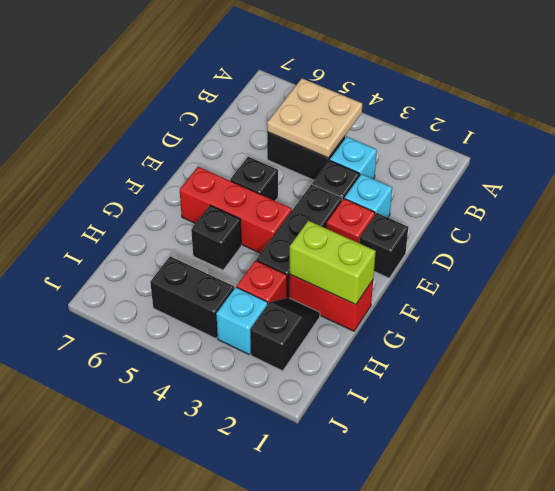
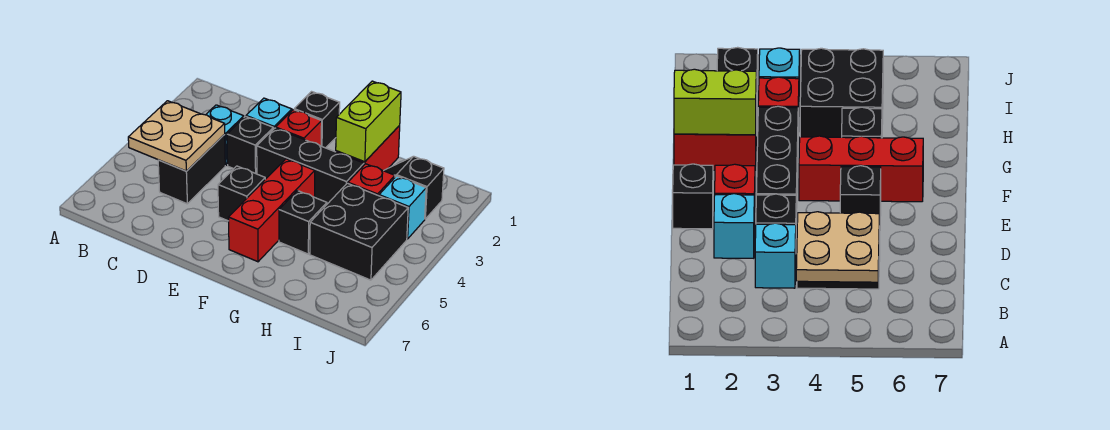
black brick I4:I5 level 1 -> black brick H4:I5 level 1

